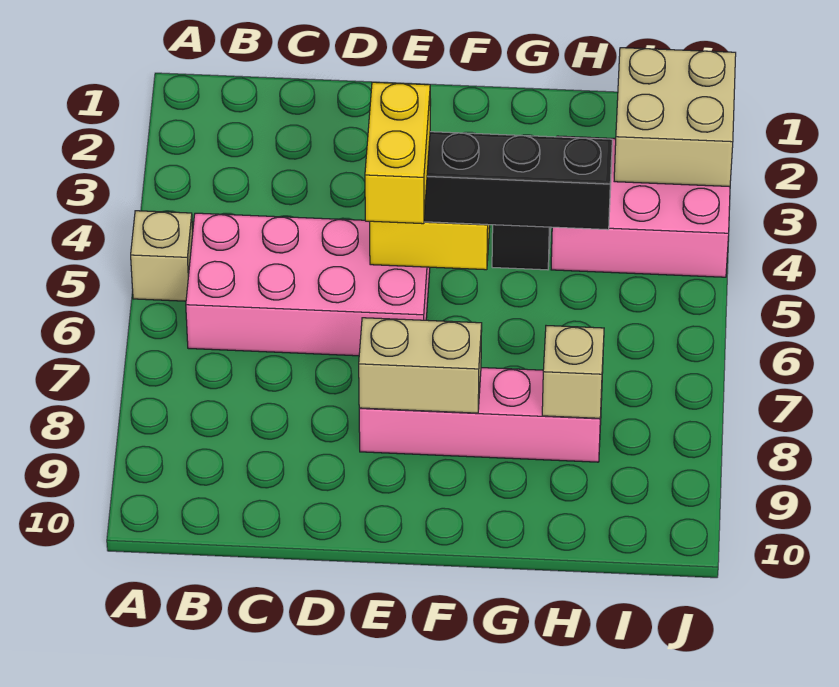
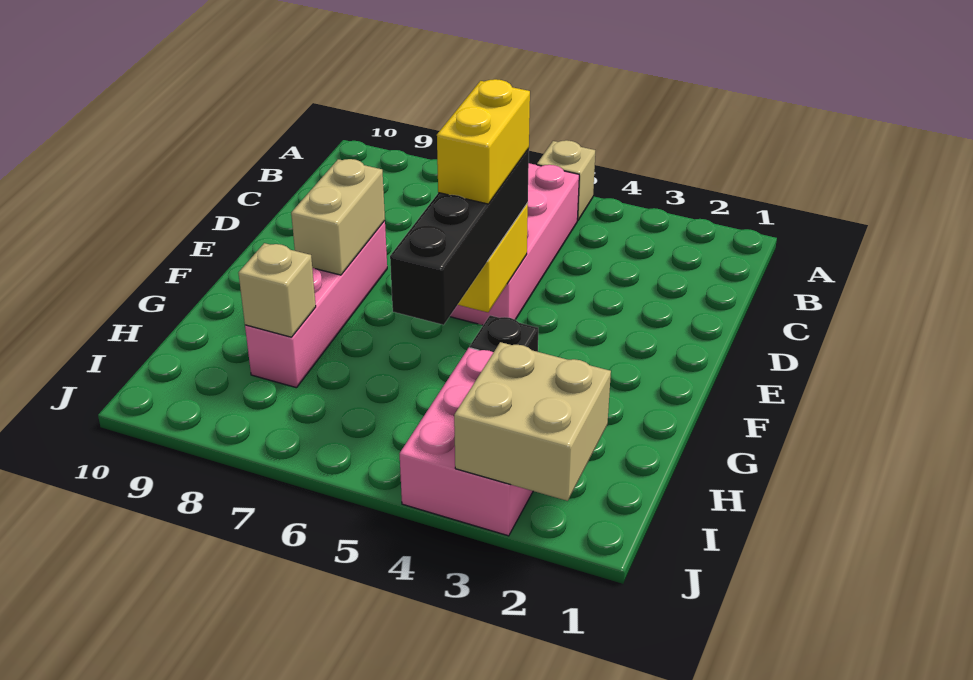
yellow brick E5:E6 level 4 -> yellow brick E5:F5 level 4

